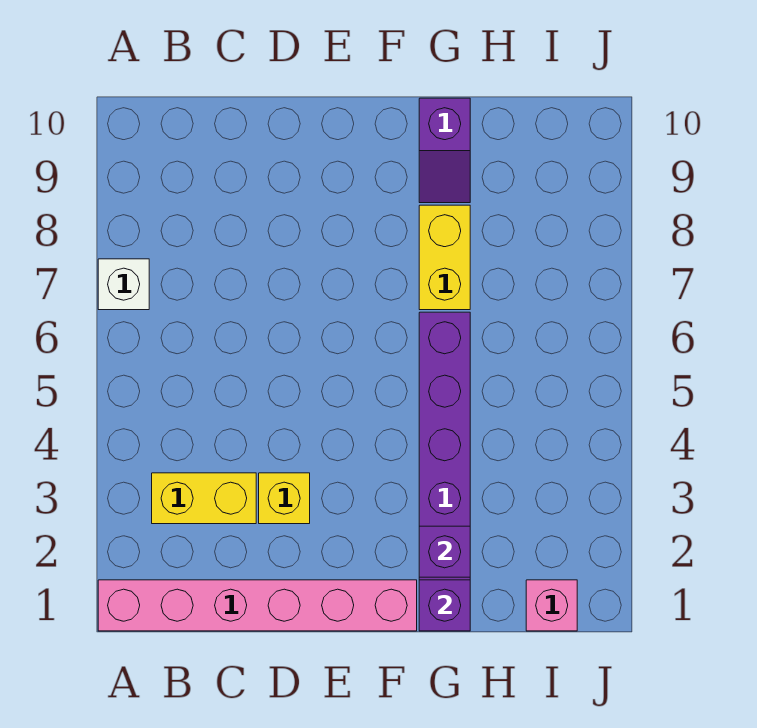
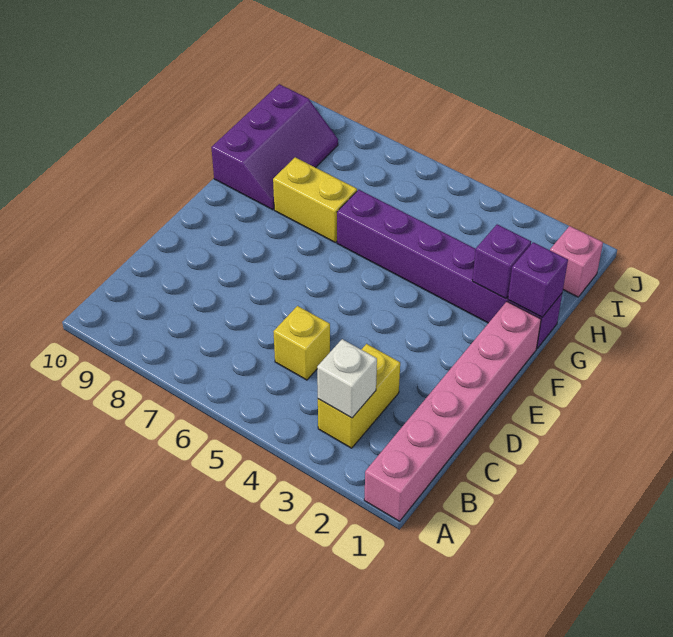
white brick A7 level 1 -> white brick B3 level 2
yellow brick D3 level 1 -> yellow brick C5 level 1
purple slope G9:G10 level 1 top 10 -> purple slope G9:I10 level 1 top 10

